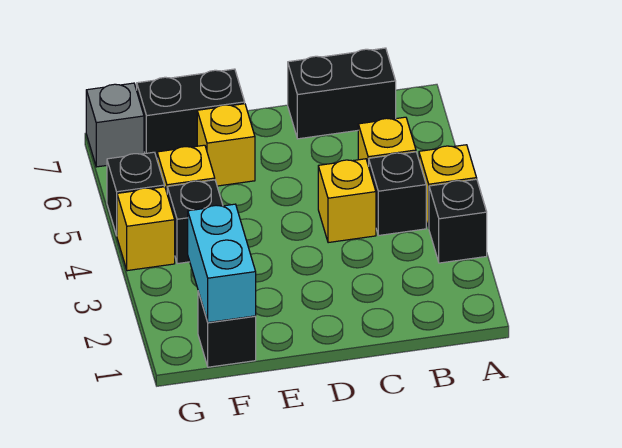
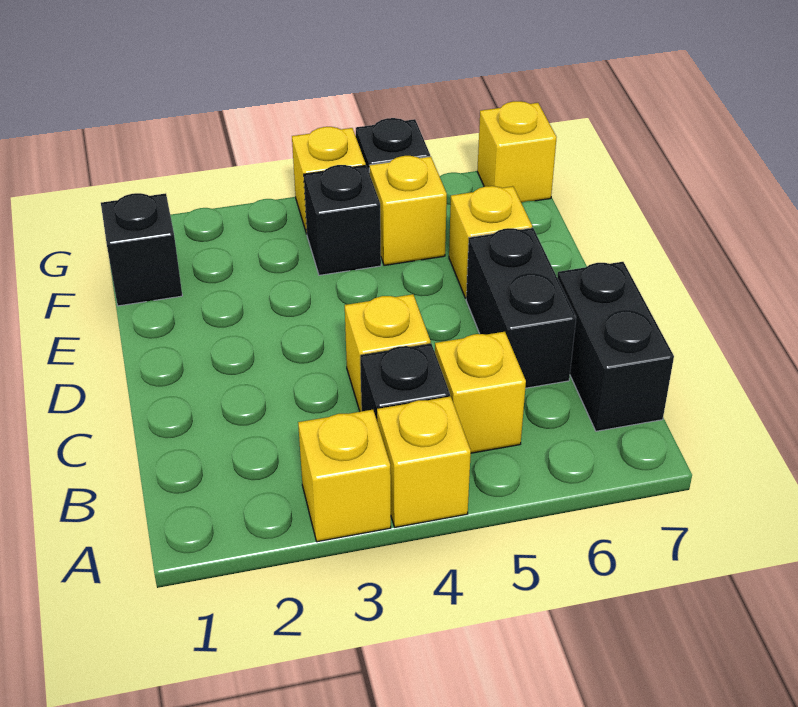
black brick A3 level 1 -> yellow brick A3 level 1
black brick E7:F7 level 1 -> black brick C6:D6 level 1
cyan brick F1:F2 level 2 -> none
grey brick G7 level 1 -> yellow brick G7 level 1

